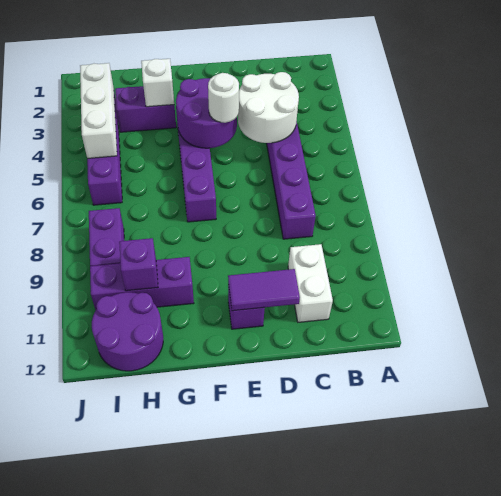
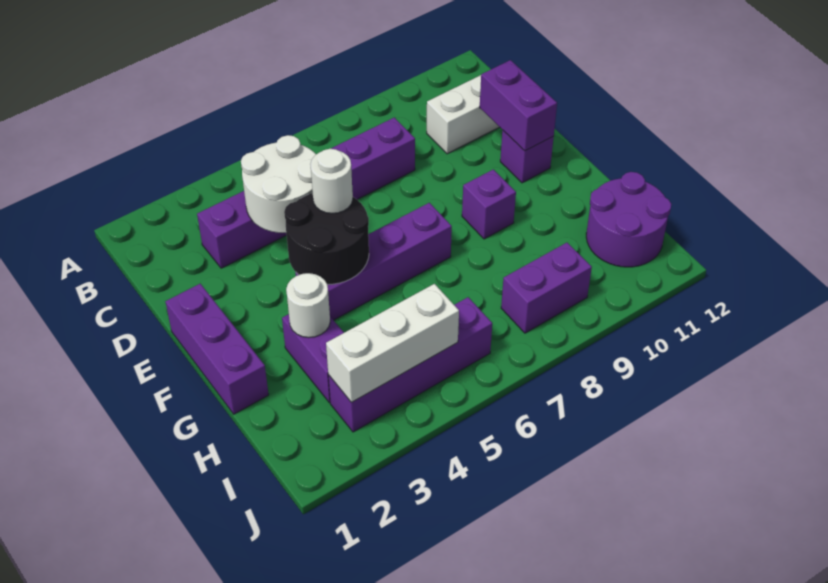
purple tile D11:E11 level 2 -> purple brick D11:E11 level 2
purple round brick E4:F5 level 2 -> black round brick E4:F5 level 2
white brick G3 level 2 -> white round brick G3 level 2
purple brick G10:I10 level 1 -> purple brick E1:G1 level 1
purple brick H10 level 2 -> purple brick F9 level 1

